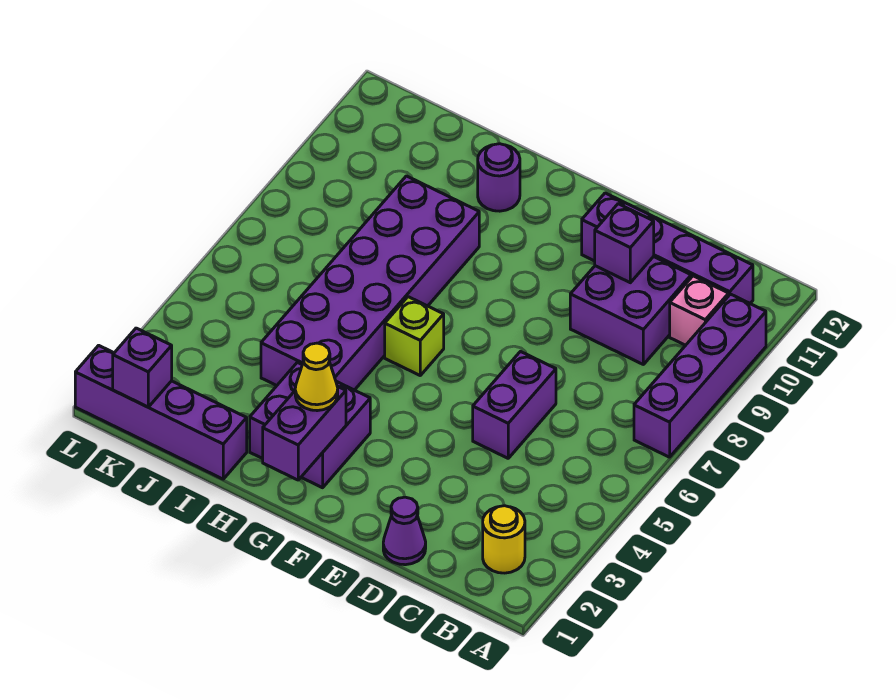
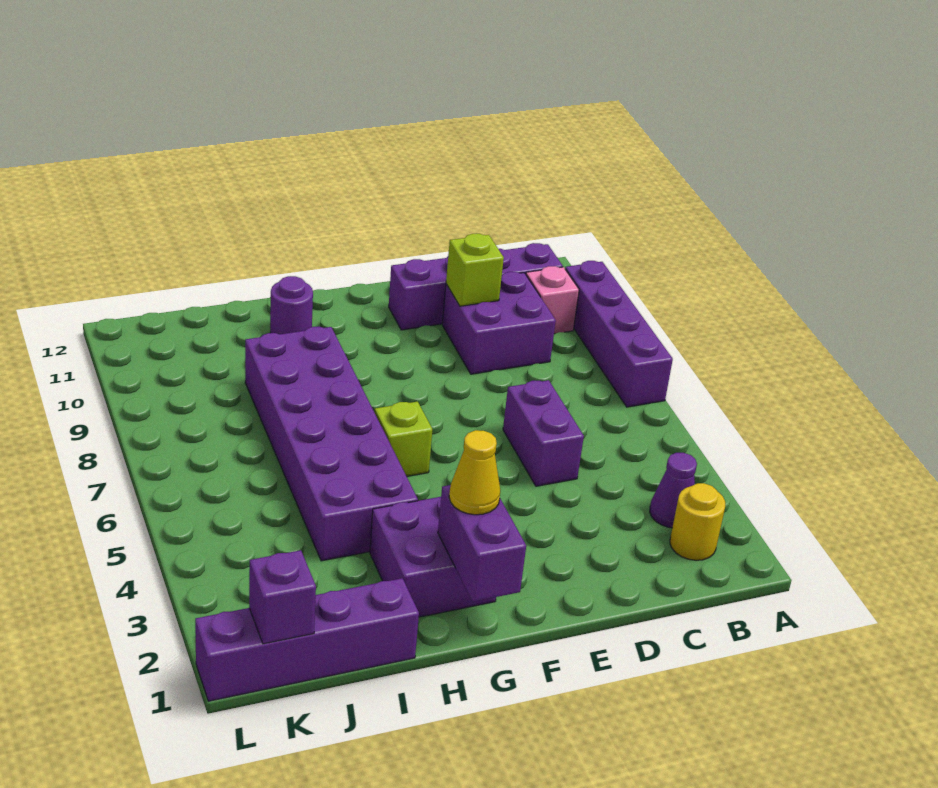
purple cone D1 level 1 -> purple cone B3 level 1
purple brick D10 level 2 -> lime brick D10 level 2

